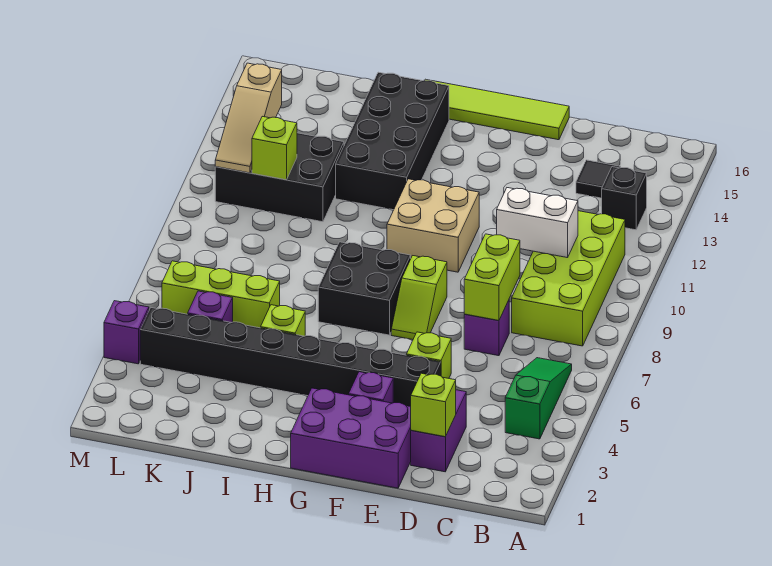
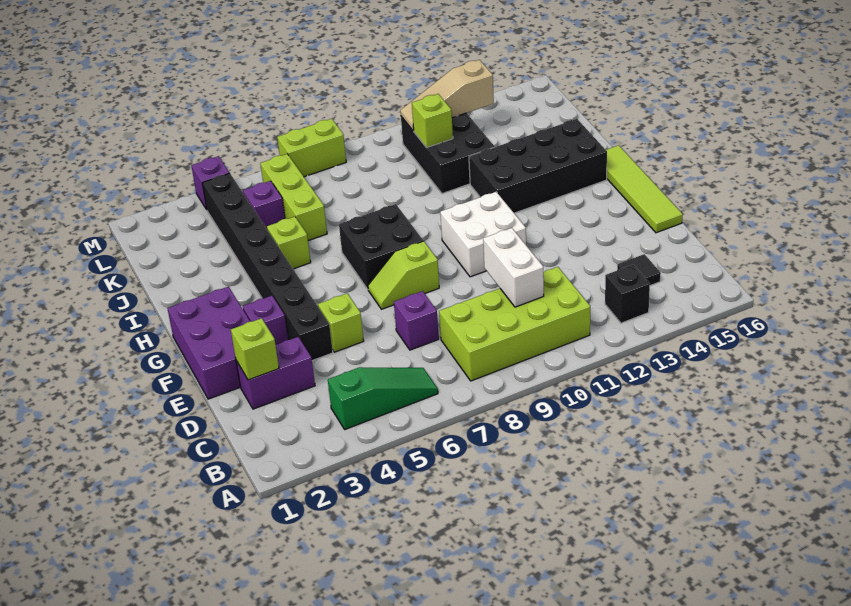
lime brick D7:D8 level 2 -> lime brick M7:M8 level 1
tan brick F10:G11 level 1 -> white brick F10:G11 level 1

